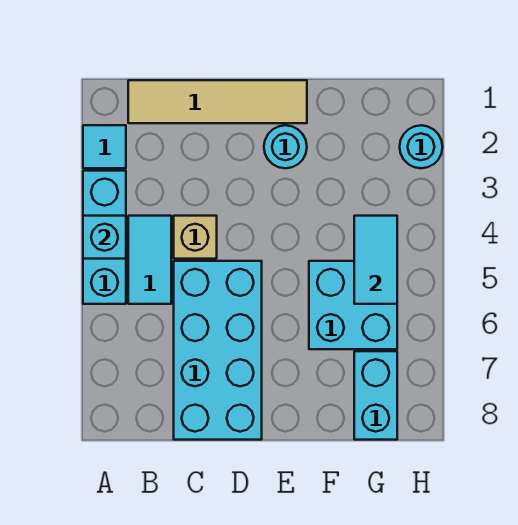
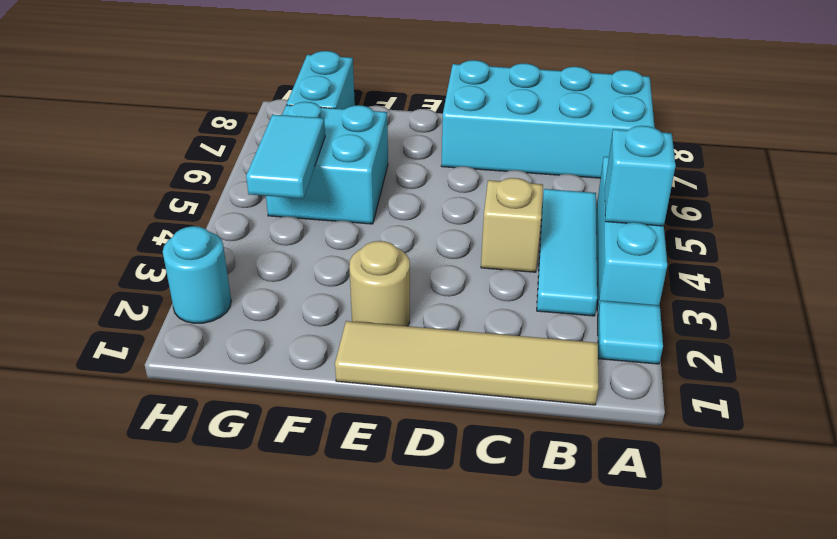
cyan tile B4:B5 level 1 -> cyan tile B3:B5 level 1
cyan brick C5:D8 level 1 -> cyan brick A7:D8 level 1
cyan round brick E2 level 1 -> tan round brick E2 level 1

